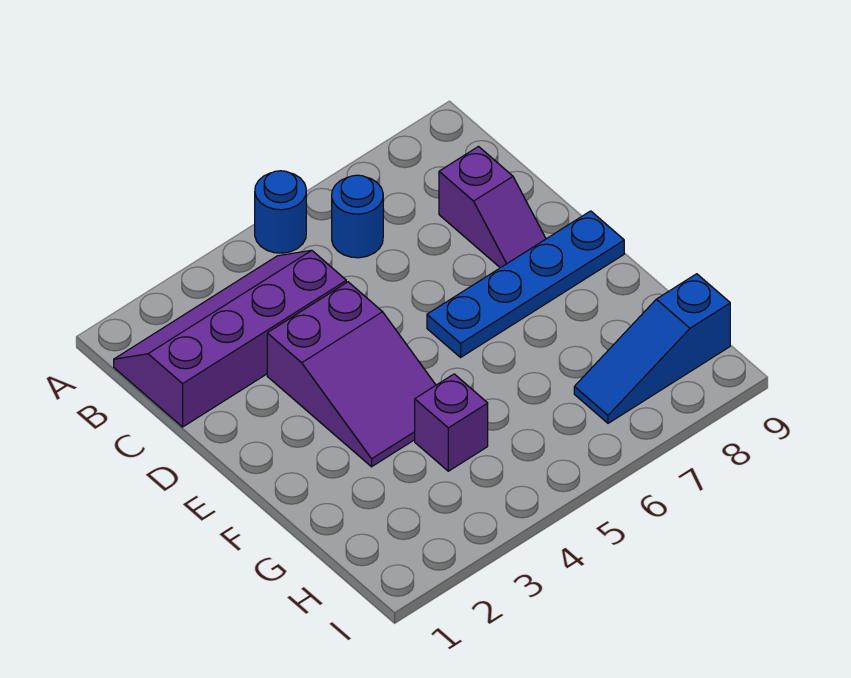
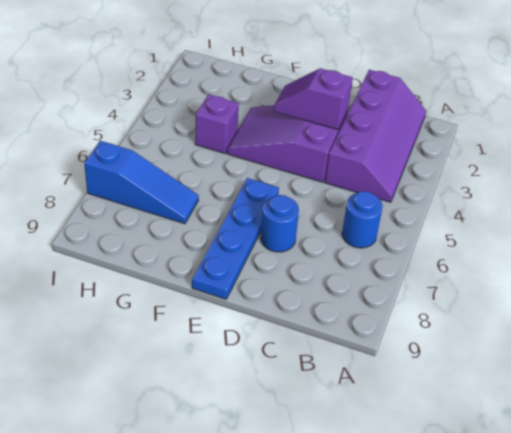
blue round brick A5 level 1 -> blue round brick D7 level 1
purple slope C8:D8 level 1 top C -> purple slope D3:E3 level 2 top D
blue slope H7:H9 level 1 top 9 -> blue slope G7:I7 level 1 top I

